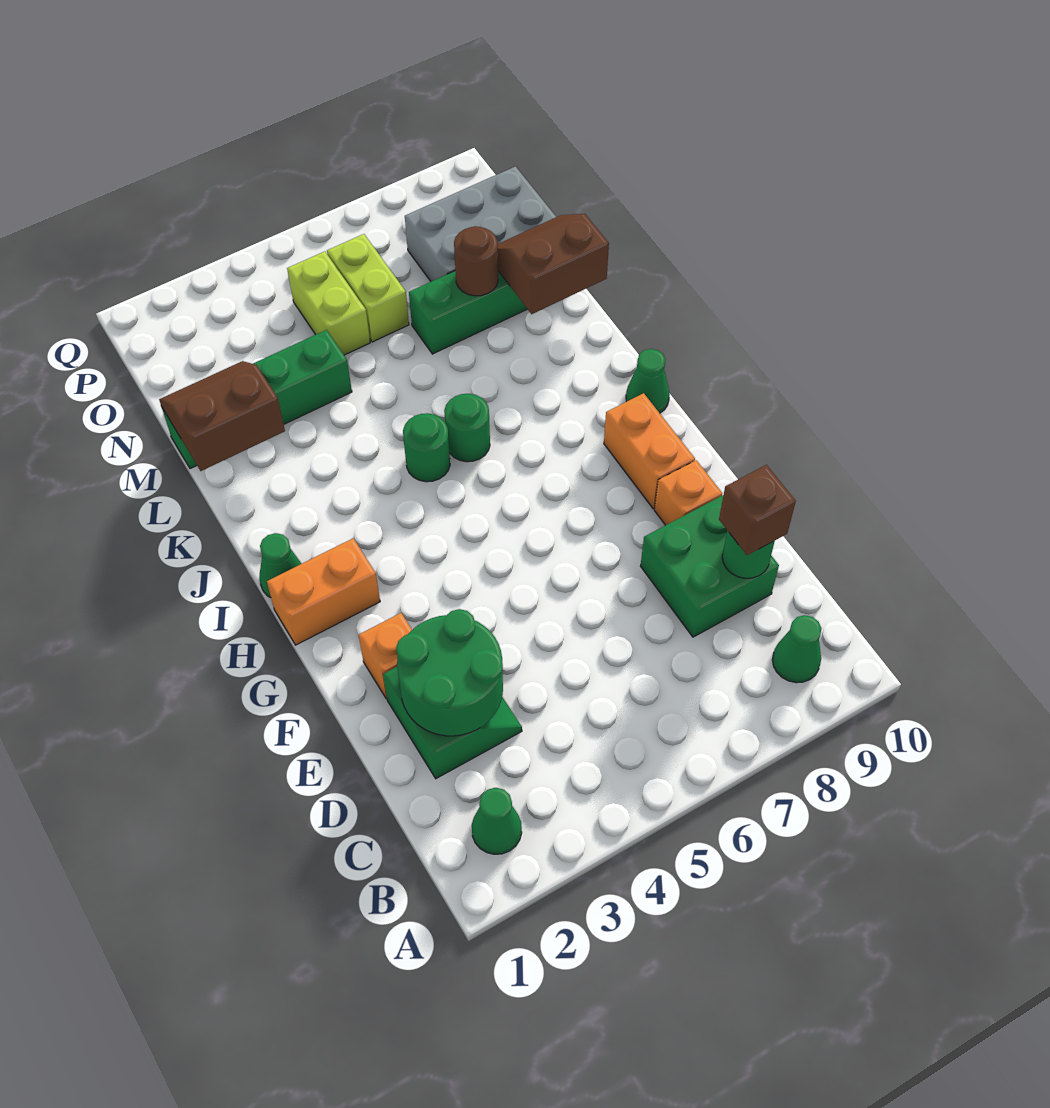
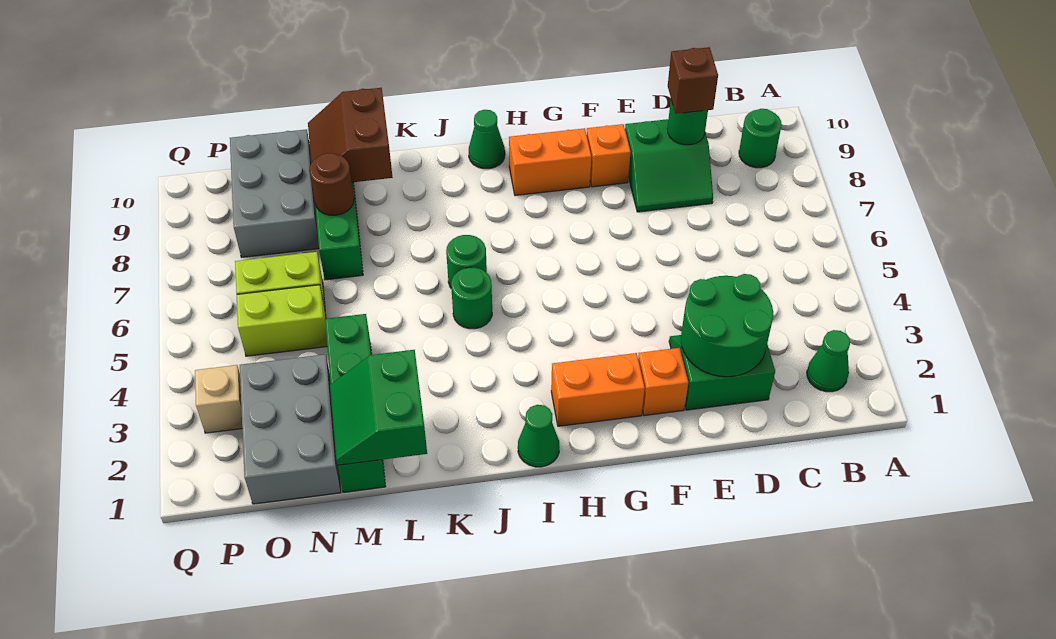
green cone B9 level 1 -> green round brick B9 level 1
green brick D8:E9 level 1 -> green slope D8:E9 level 1 top 9
orange brick H1:H2 level 1 -> orange brick G2:H2 level 1
brown slope L1:M2 level 2 top L -> green slope L1:M2 level 2 top L
none -> grey brick N1:O3 level 1
none -> tan brick P3 level 1

